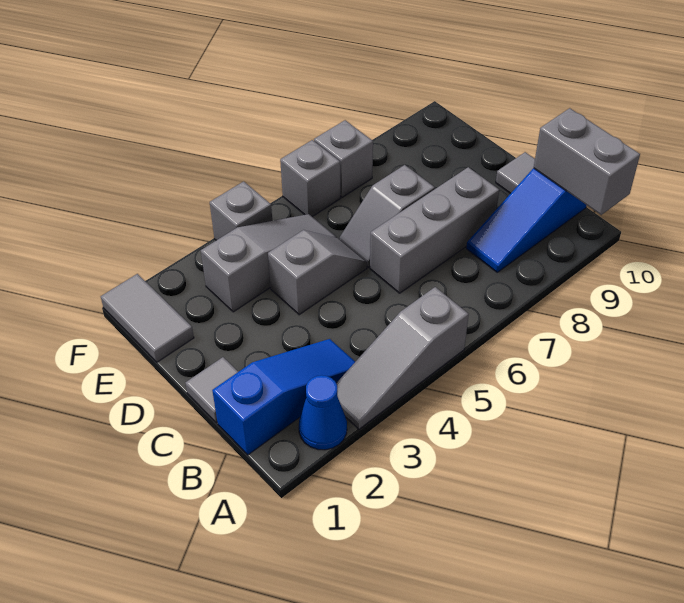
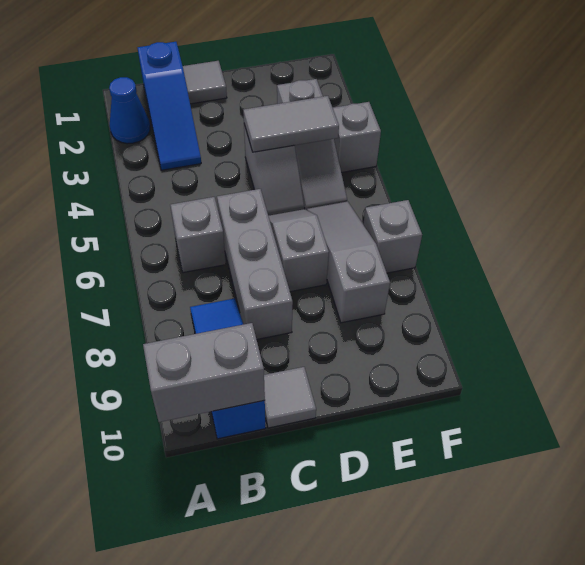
grey slope A3:A5 level 1 top 5 -> grey slope E6:E8 level 1 top 8
grey tile E1:F1 level 1 -> grey tile D4:E4 level 2
grey brick F6 level 1 -> grey brick B6 level 1

